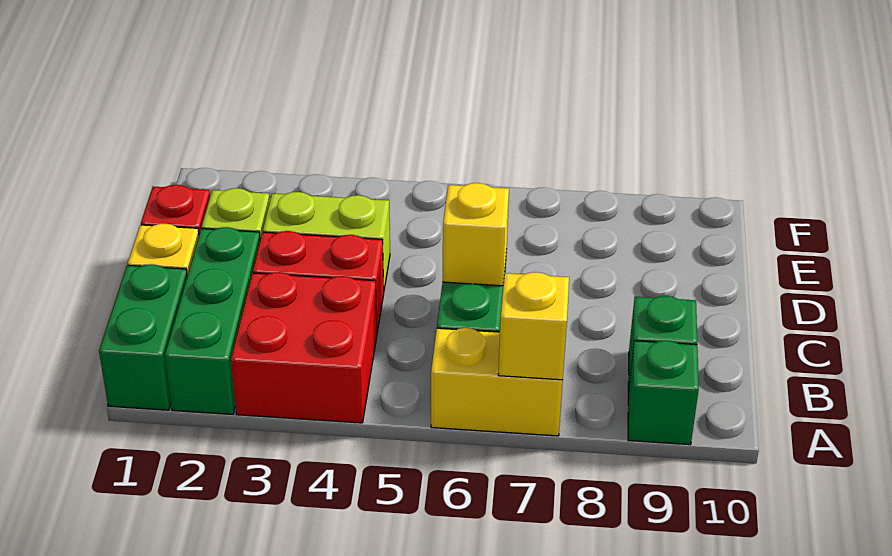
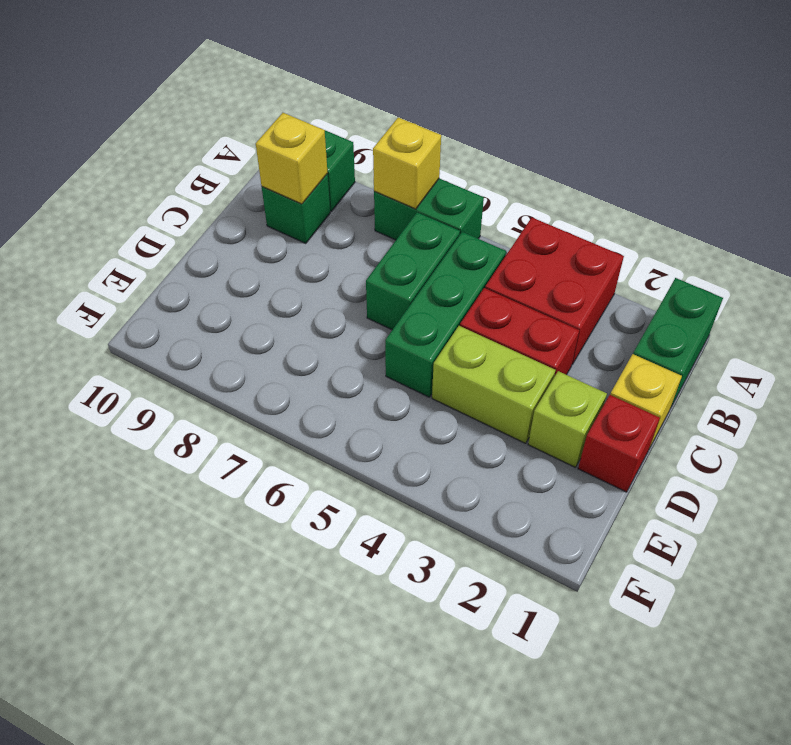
green brick A2:C2 level 1 -> green brick B5:D5 level 1
yellow brick A6:A7 level 1 -> green brick A6:A7 level 1
yellow brick C6 level 2 -> yellow brick B9 level 2

